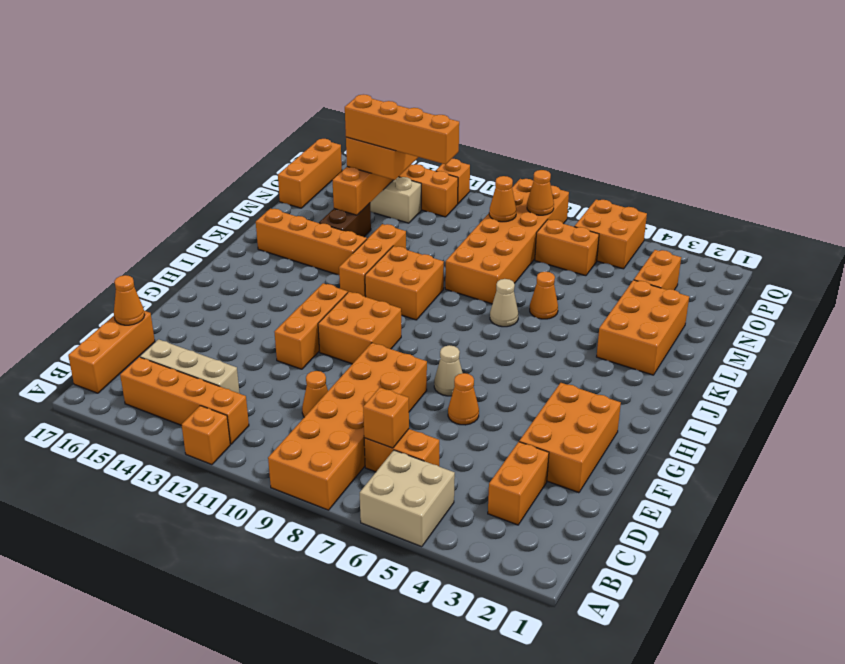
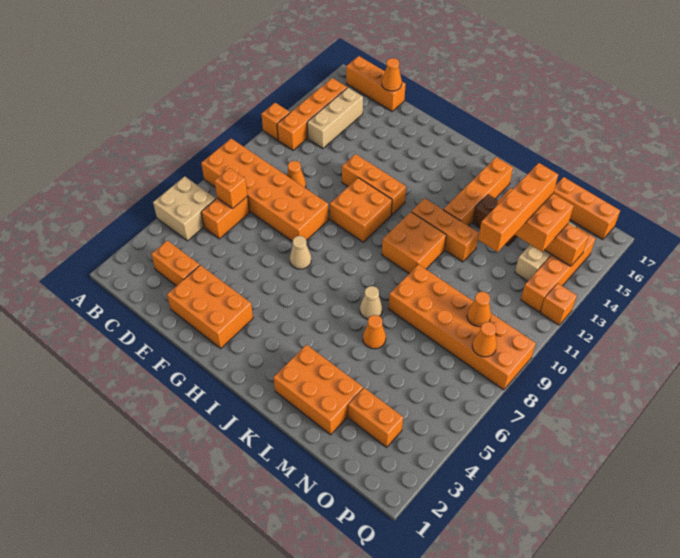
orange cone F6 level 1 -> none
orange brick O6:O7 level 1 -> none
orange brick P5:Q6 level 1 -> none

